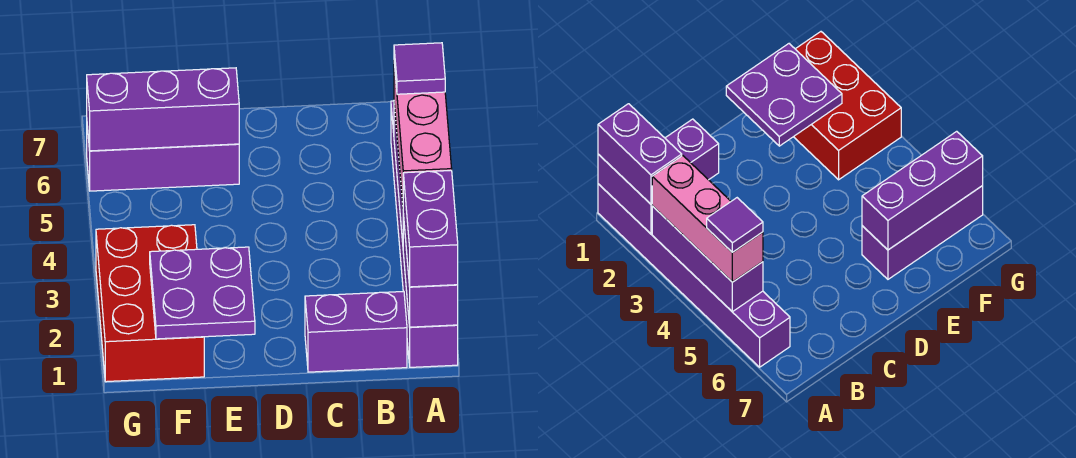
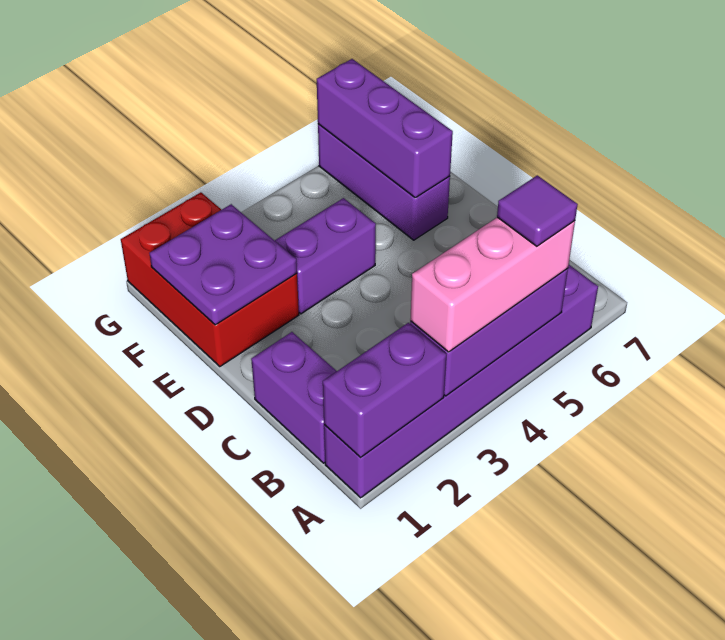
purple brick A1:A2 level 3 -> purple brick E3:E4 level 1
red brick F1:G3 level 1 -> red brick E1:G2 level 1

